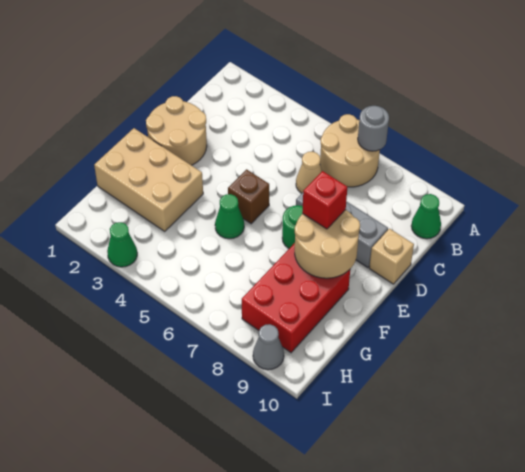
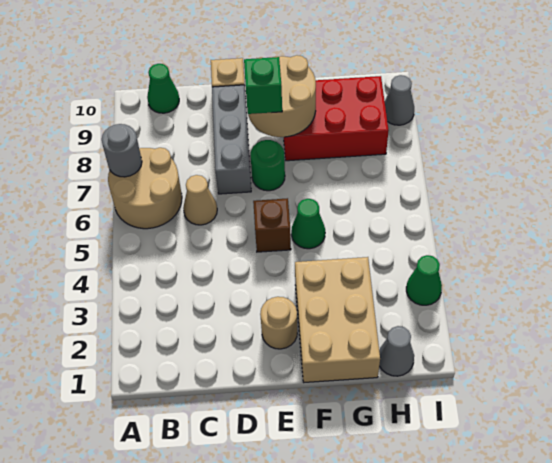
tan round brick D1:E2 level 1 -> tan round brick E2 level 1
red brick E8 level 3 -> green brick E8 level 3
none -> grey cone H1 level 1

